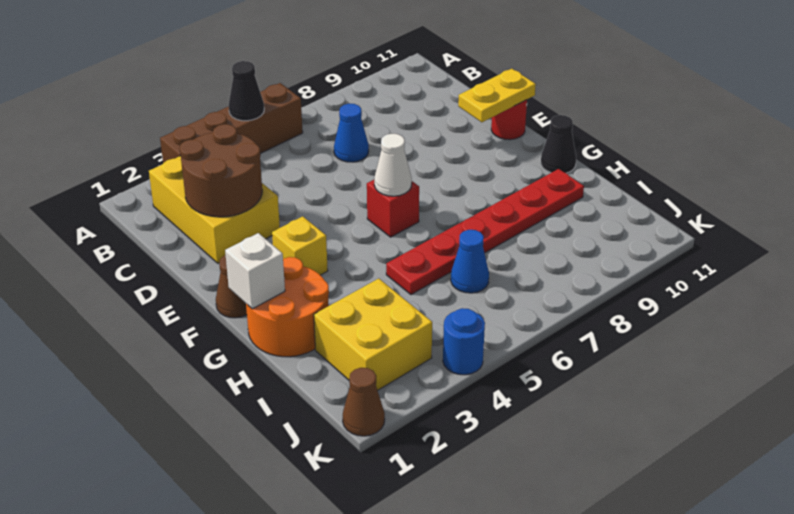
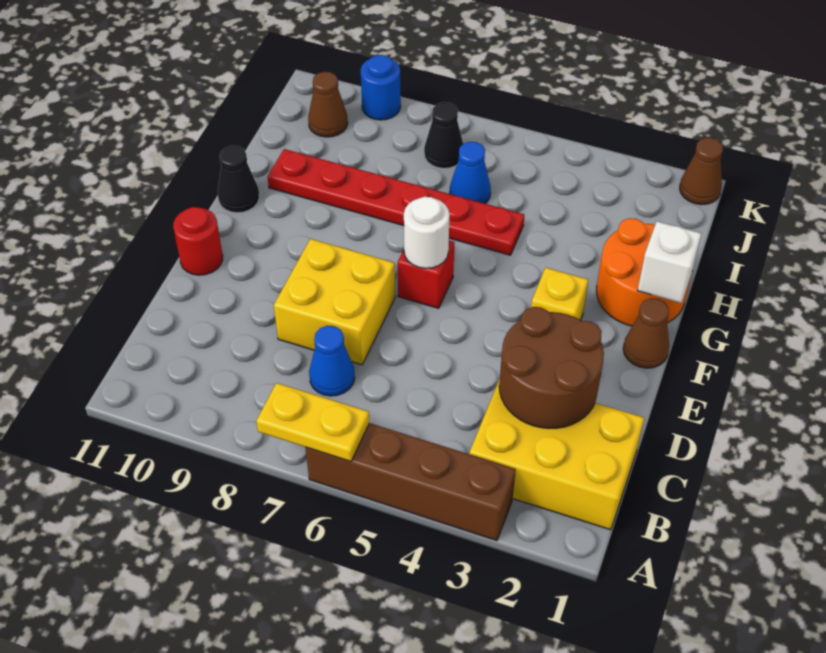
black cone A5 level 2 -> black cone J7 level 1
yellow brick B2:D3 level 1 -> yellow brick B1:C3 level 1
yellow plate E10:E11 level 2 -> yellow plate A6:A7 level 2
white cone F6 level 2 -> white round brick F6 level 2
yellow brick I2:J3 level 1 -> yellow brick D7:E8 level 1
none -> brown cone J10 level 1
blue round brick K4 level 1 -> blue round brick K9 level 1

